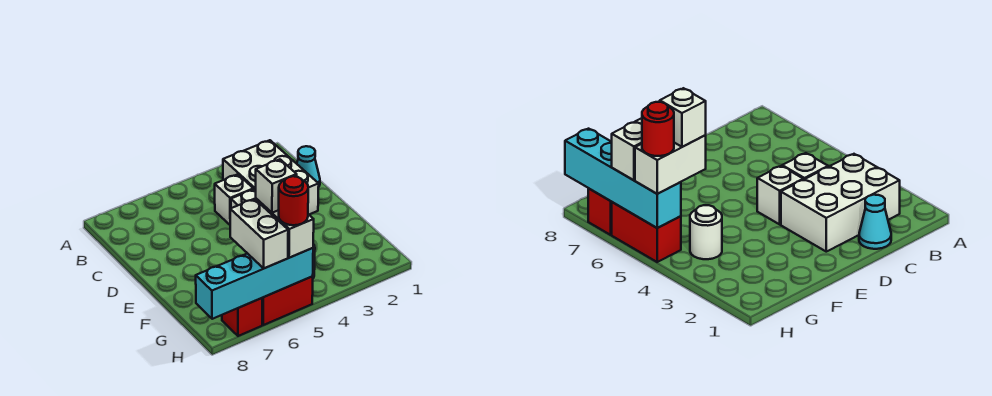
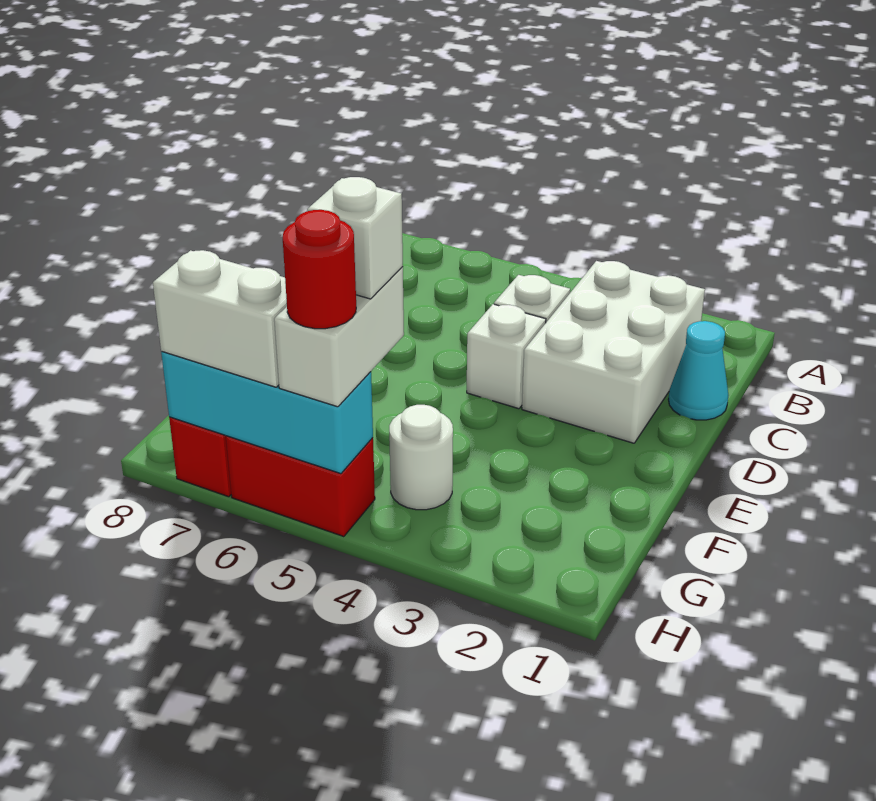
white brick G6:H6 level 3 -> white brick H6:H7 level 3
cyan brick H5:H8 level 2 -> cyan brick H5:H7 level 2

